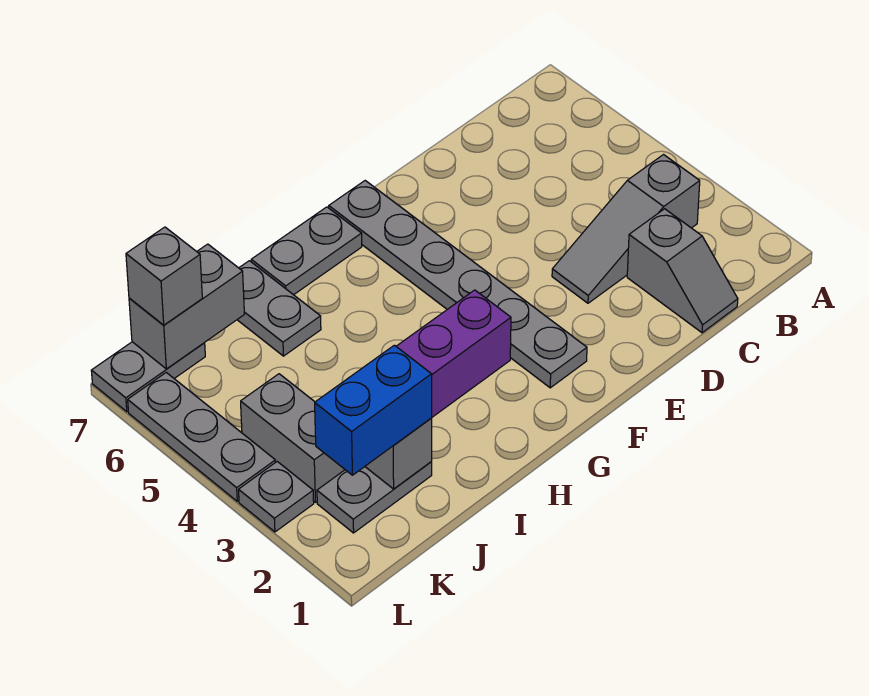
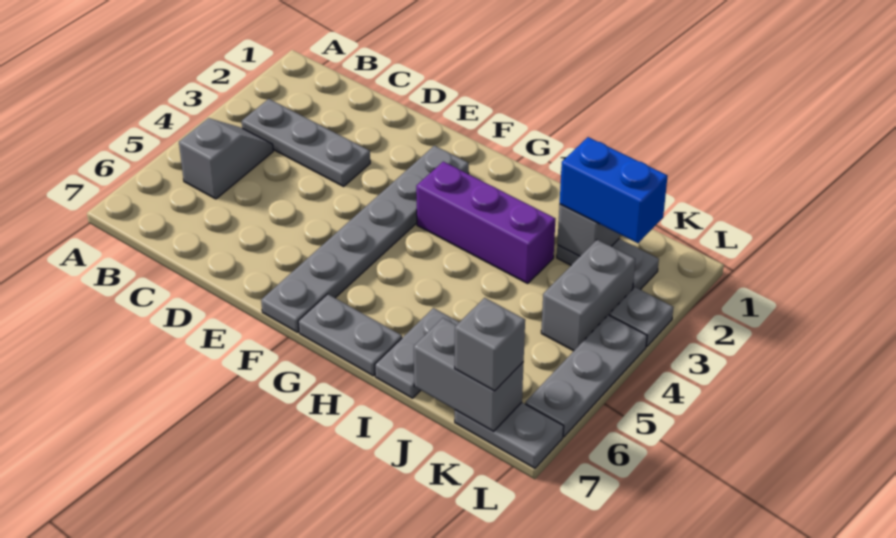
grey slope B3:D3 level 1 top B -> grey plate B3:D3 level 1
grey slope C1:C2 level 1 top 2 -> grey slope B4:B5 level 1 top 5

